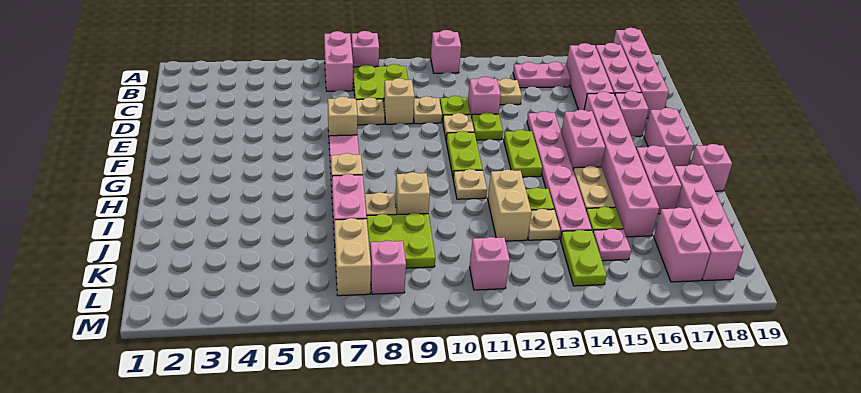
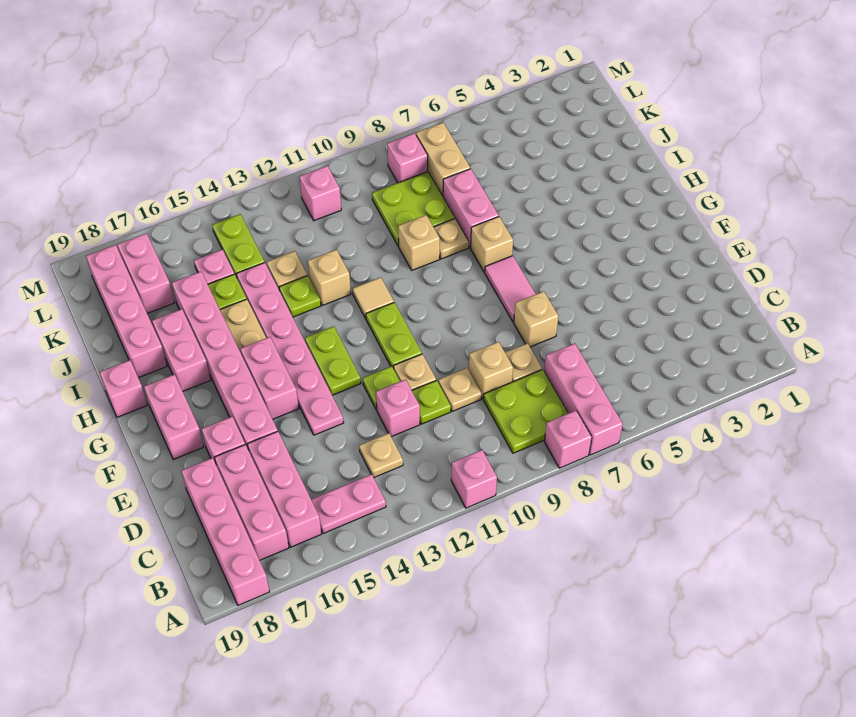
pink brick A7:B7 level 1 -> pink brick A7:C7 level 1
tan plate H11 level 1 -> tan tile H11 level 1
tan brick I12:J12 level 1 -> tan brick I12 level 1

